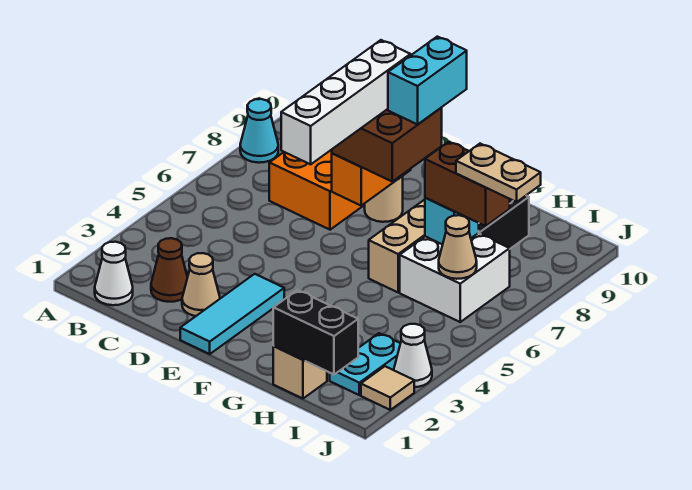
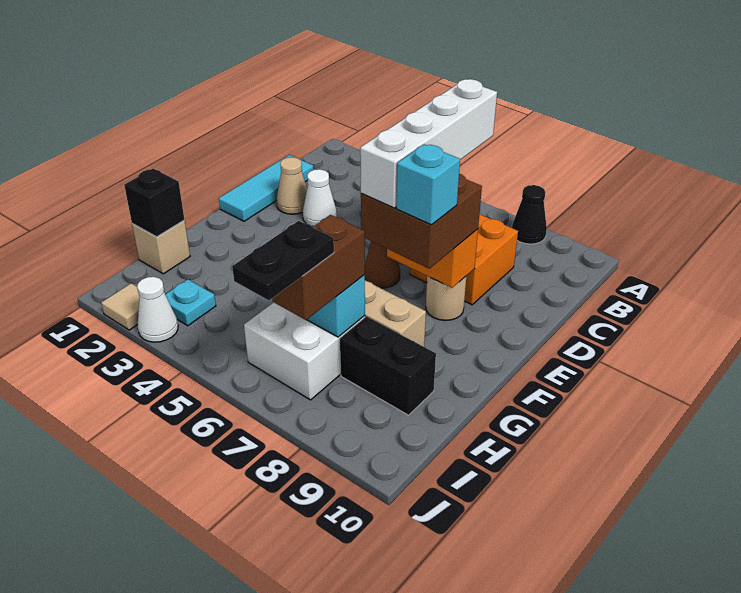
cyan cone A8 level 1 -> black cone A8 level 1
white cone B1 level 1 -> white cone D3 level 1
brown cone C2 level 1 -> brown cone E6 level 1
cyan tile E1:E3 level 1 -> cyan tile C1:E1 level 1
white brick E5:E8 level 4 -> white brick C7:F7 level 4
cyan brick F8:F9 level 4 -> cyan brick F8 level 4
black brick H1:I1 level 2 -> black brick H1 level 2
cyan plate I2:I3 level 1 -> cyan plate I3 level 1
tan cone I6 level 2 -> none
tan plate I7:J7 level 4 -> black plate I7:J7 level 4

